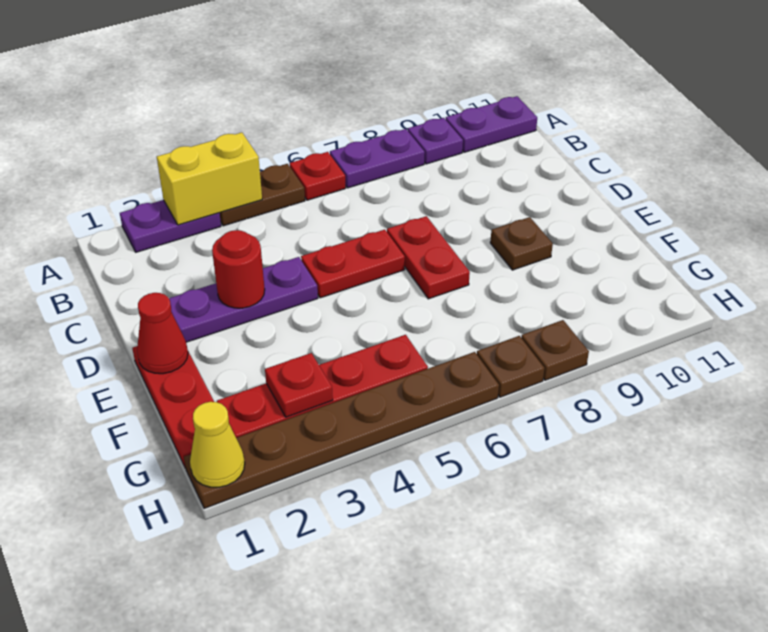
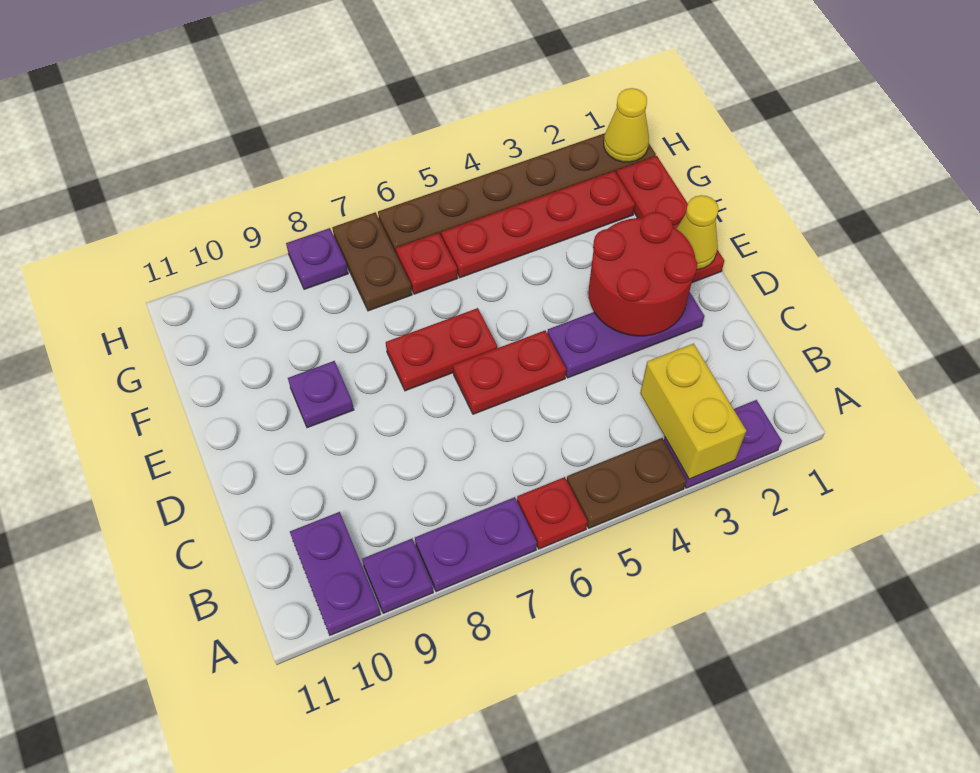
yellow brick A3:A4 level 2 -> yellow brick A3:B3 level 2
purple plate A10:A11 level 1 -> purple plate A10:B10 level 1
red round brick D3 level 2 -> red round brick D2:E3 level 2
red plate D7:E7 level 1 -> red plate E6:E7 level 1
red cone E1 level 2 -> yellow cone E1 level 2
brown plate E9 level 1 -> purple plate E9 level 1
red plate G3 level 2 -> red plate G6 level 1
brown plate H7 level 1 -> brown plate G7:H7 level 1
brown plate H8 level 1 -> purple plate H8 level 1

